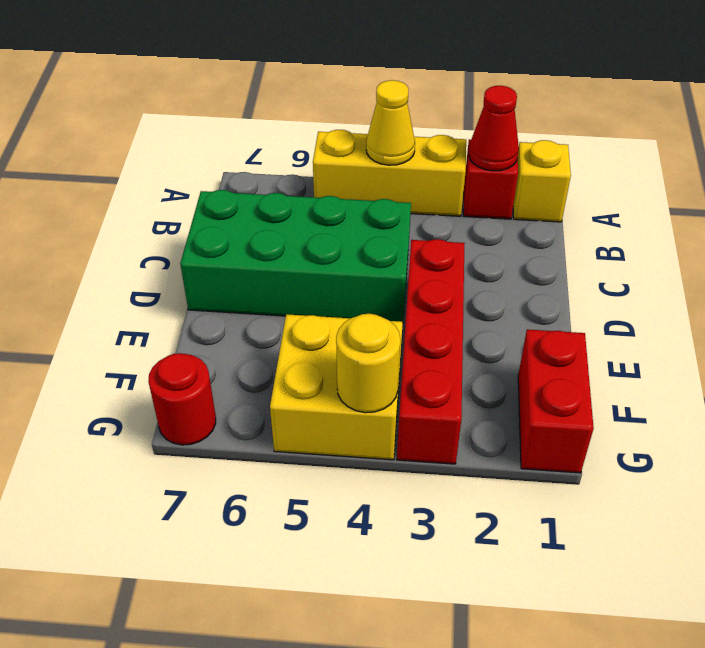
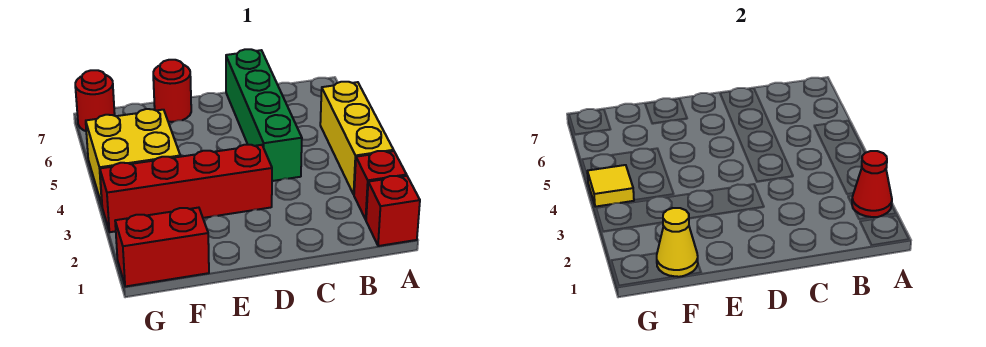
yellow brick A1 level 1 -> red brick A1 level 1
yellow cone A4 level 2 -> yellow cone F1 level 2
green brick C4:D7 level 1 -> green brick C4:C7 level 1
none -> red round brick E7 level 1
yellow round brick G4 level 2 -> yellow tile G4 level 2

